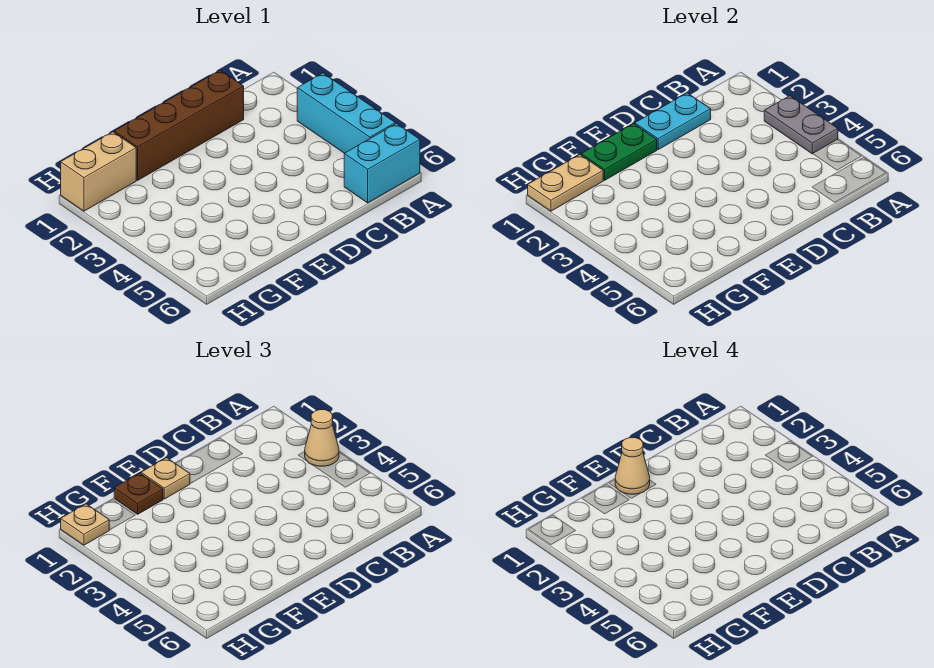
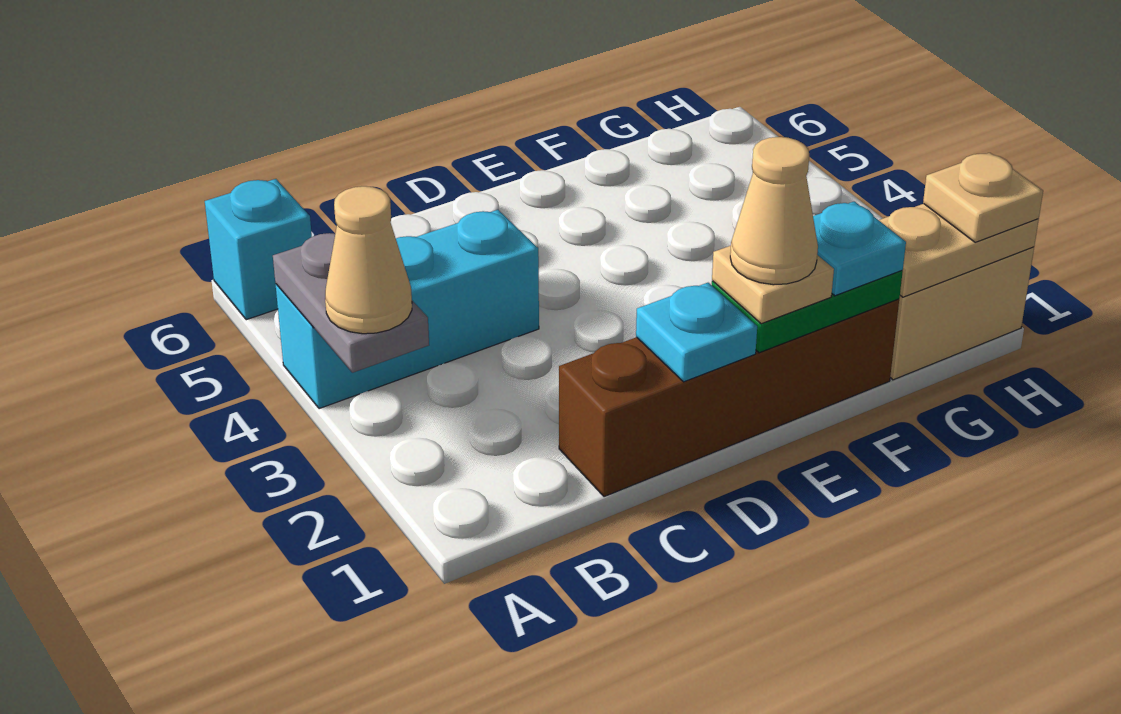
cyan brick A3:A5 level 1 -> cyan brick A4:C4 level 1
cyan brick A6:B6 level 1 -> cyan brick A6 level 1
cyan plate C1:D1 level 2 -> cyan plate D1 level 2
brown plate F1 level 3 -> cyan plate F1 level 3

